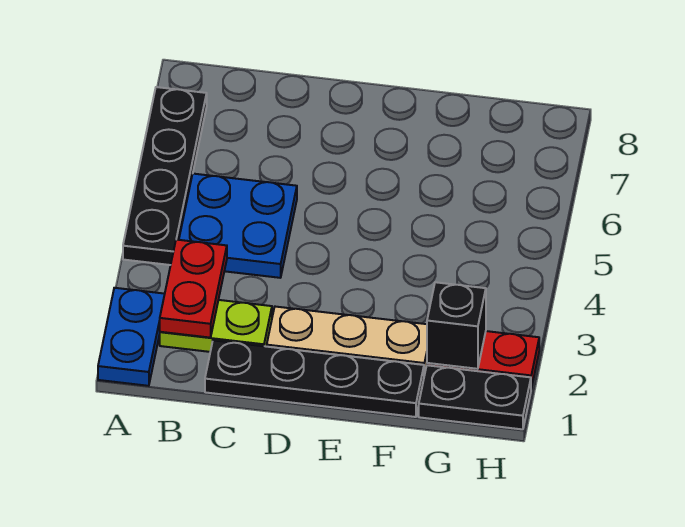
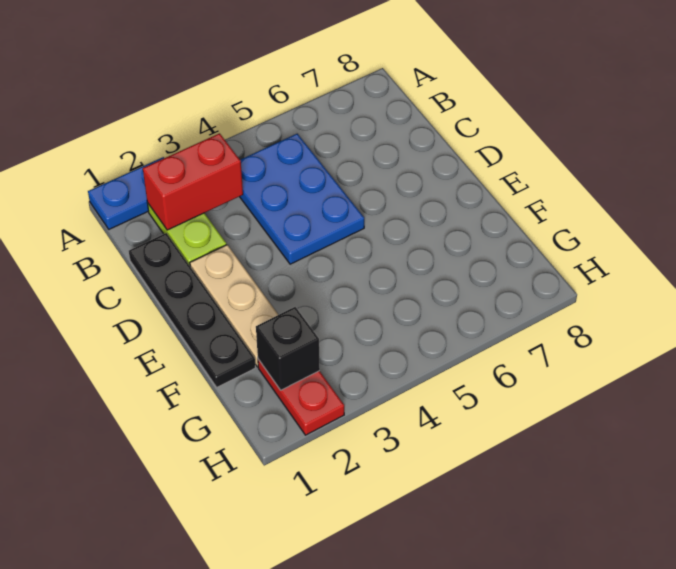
black plate A4:A7 level 1 -> none
red plate B2:B3 level 2 -> red brick B2:B3 level 2
blue plate B4:C5 level 1 -> blue plate B4:D5 level 1
black plate G1:H1 level 1 -> none

